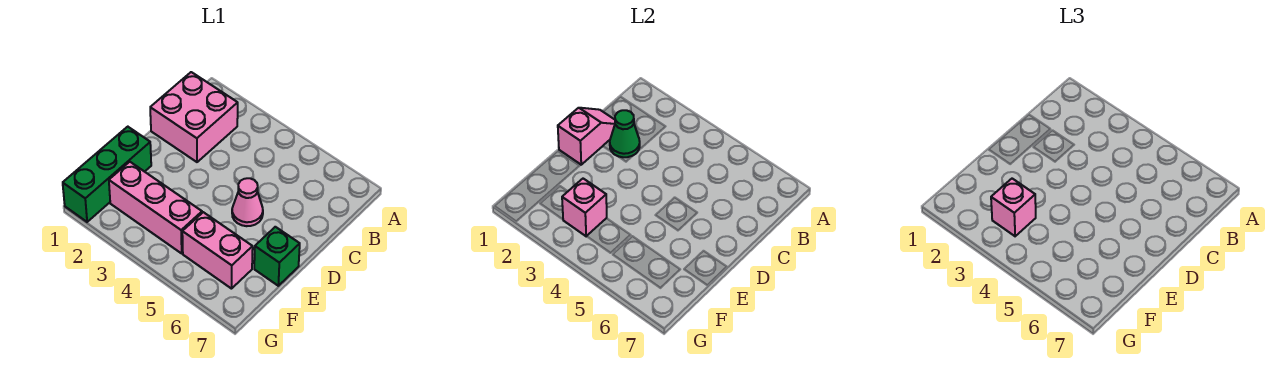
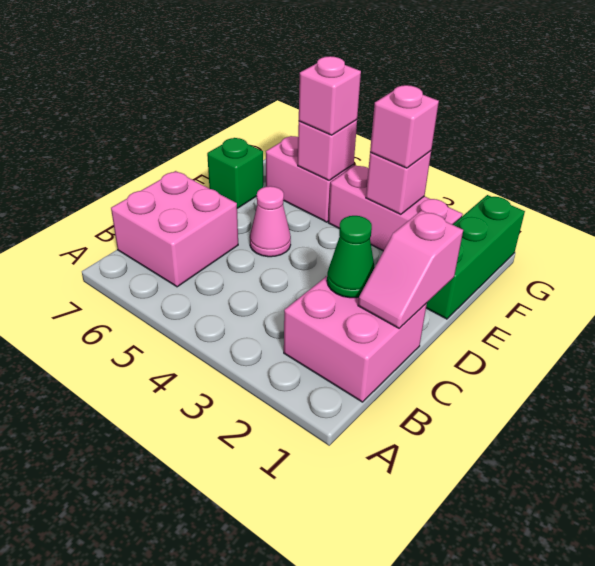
none -> pink brick B6:C7 level 1
none -> pink brick F5 level 2
none -> pink brick F5 level 3

